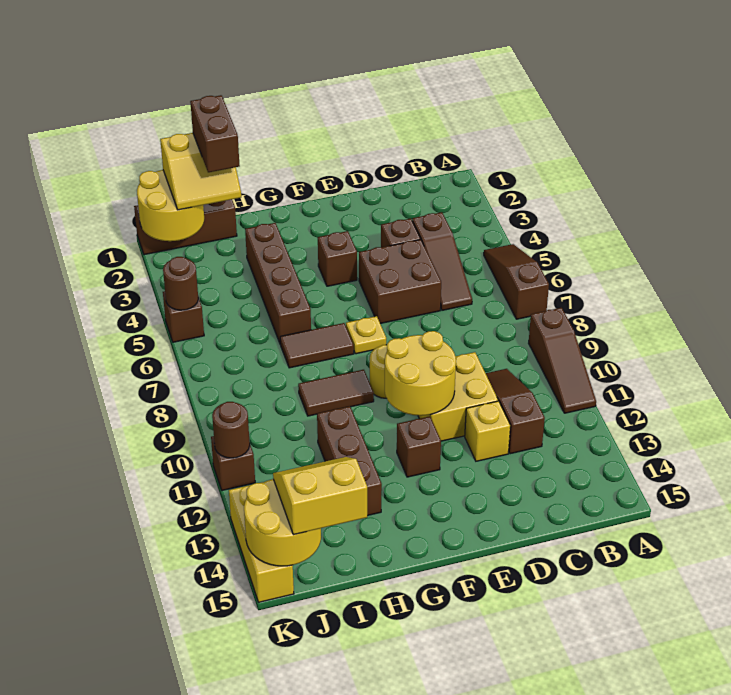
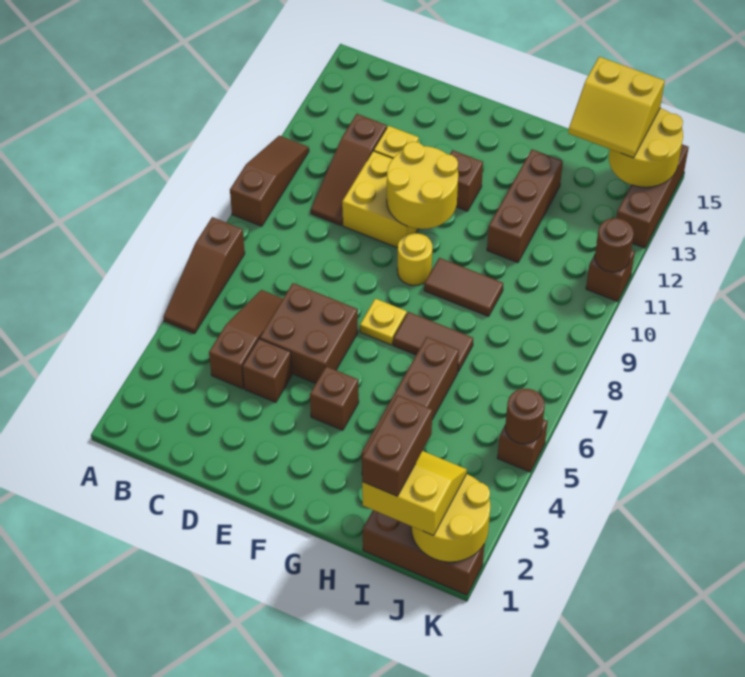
yellow brick K13:K15 level 1 -> brown brick K13:K15 level 1

